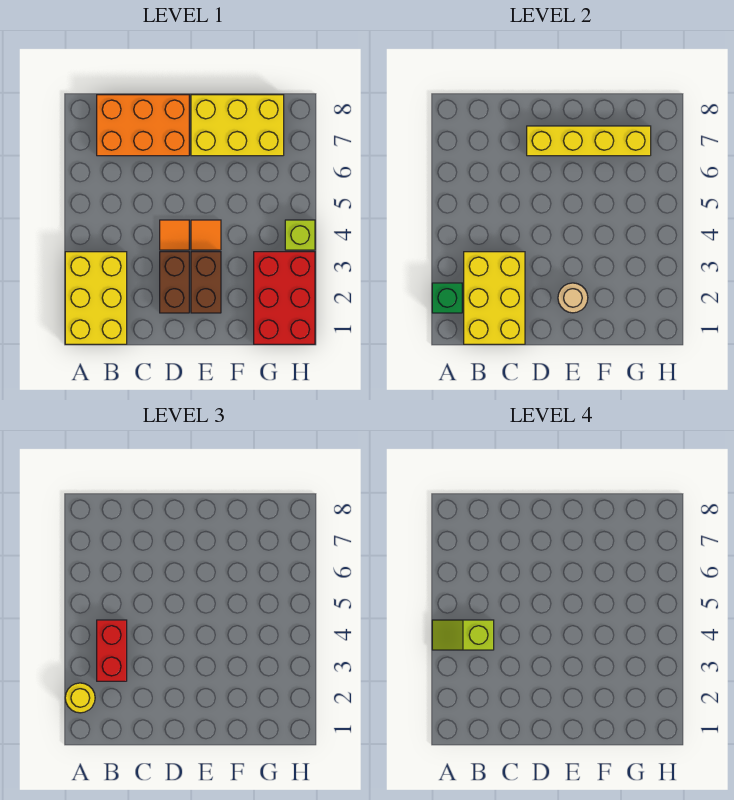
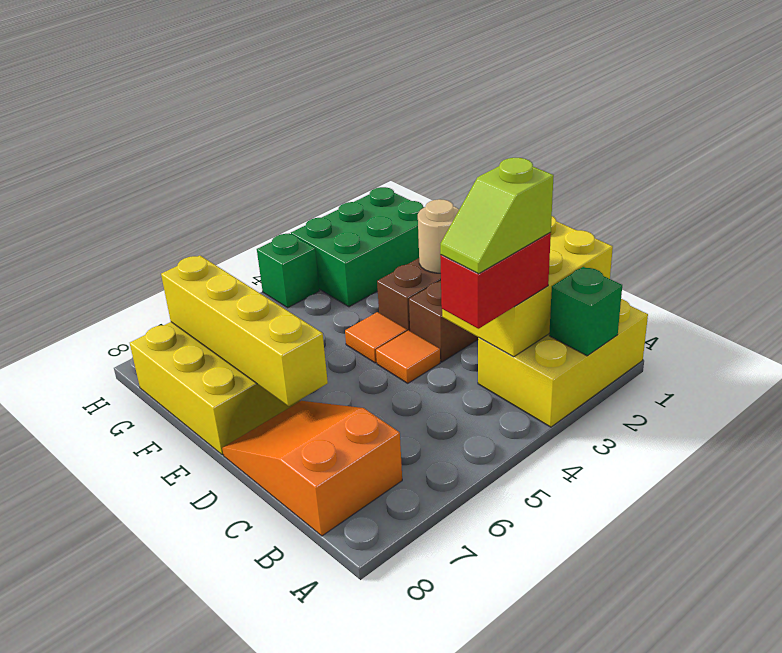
yellow round brick A2 level 3 -> none
lime slope A4:B4 level 4 top B -> lime slope B3:B4 level 4 top 3
orange brick B7:D8 level 1 -> orange slope B7:D8 level 1 top B
red brick G1:H3 level 1 -> green brick G1:H3 level 1
lime brick H4 level 1 -> green brick H4 level 1

